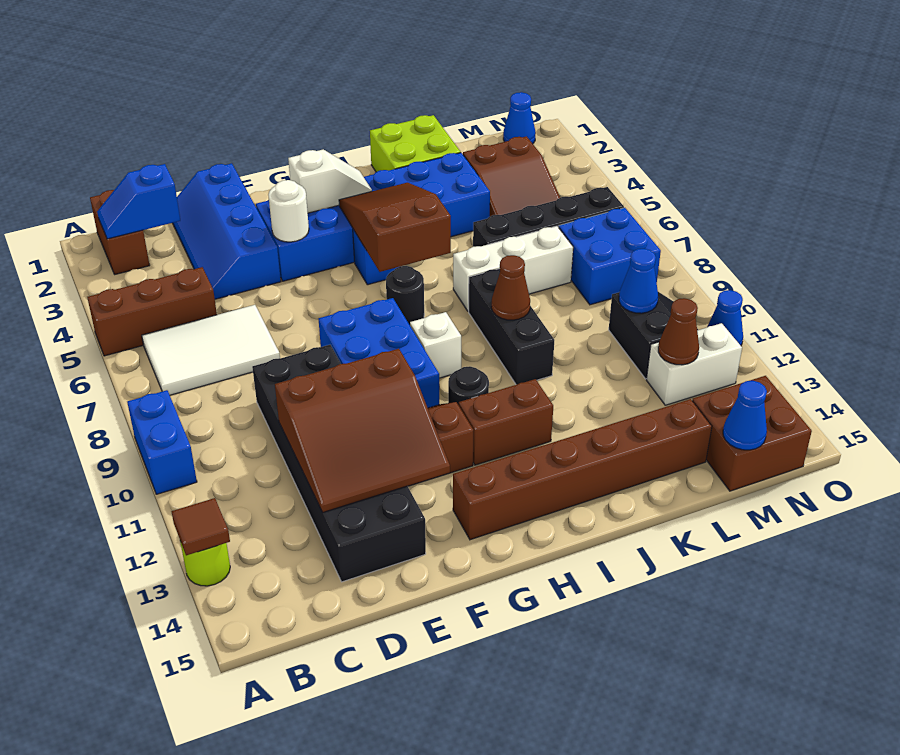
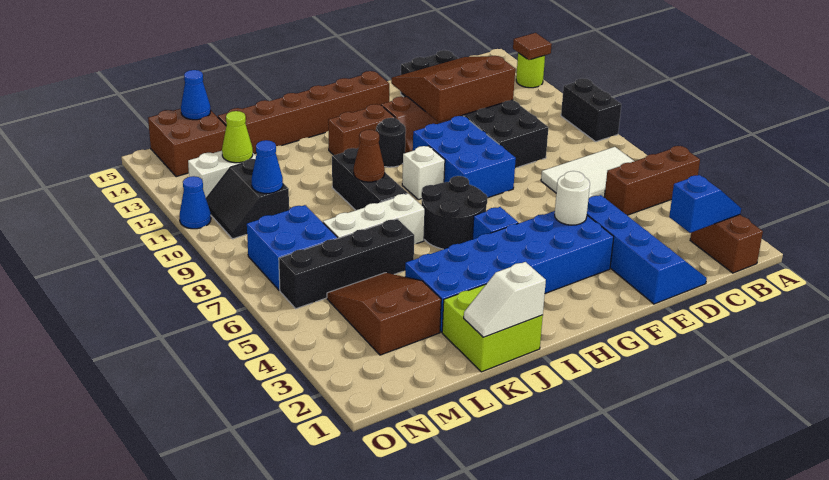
blue brick A9:A10 level 1 -> black brick A9:A10 level 1
white slope G3:H3 level 2 top G -> white slope J1:K1 level 2 top J
brown slope H4:I6 level 2 top 6 -> none
black round brick H7 level 1 -> black round brick H6:I7 level 1
brown cone M12 level 2 -> lime cone M12 level 2
blue cone N1 level 1 -> none

